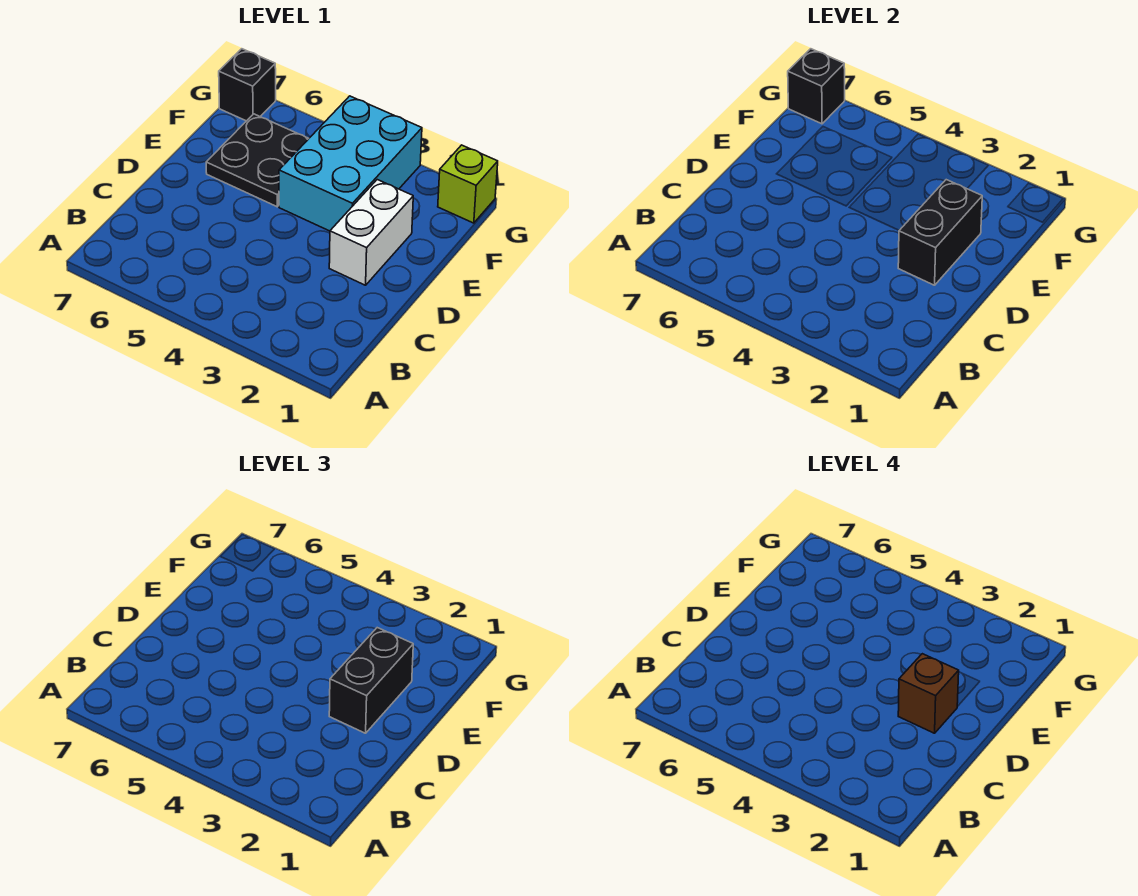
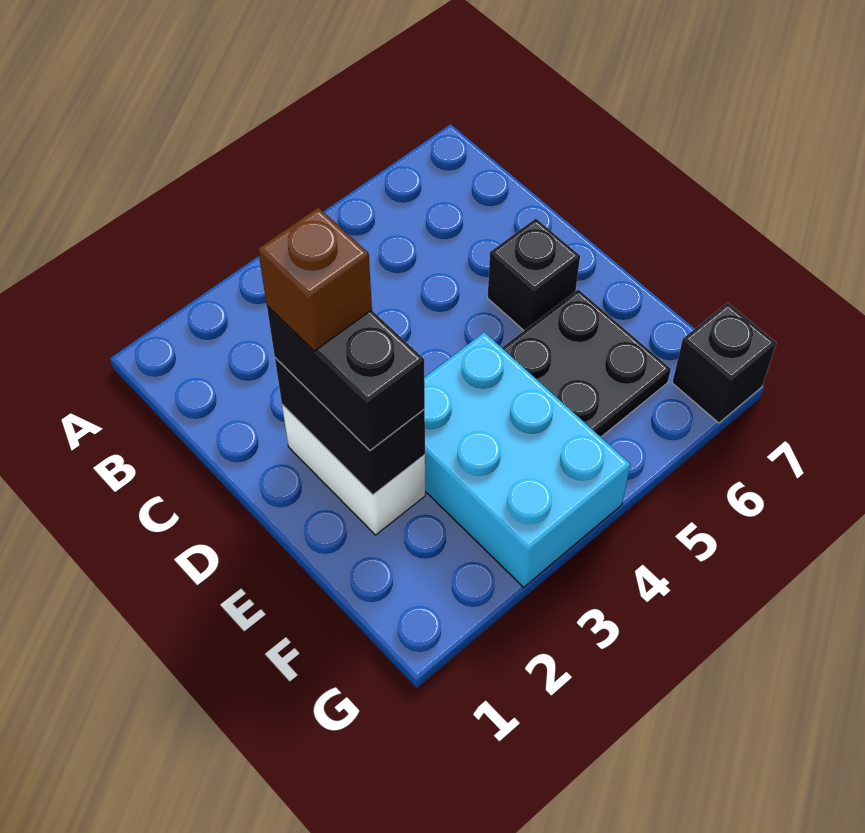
lime brick G1 level 1 -> none
black brick G7 level 2 -> black brick D6 level 1

